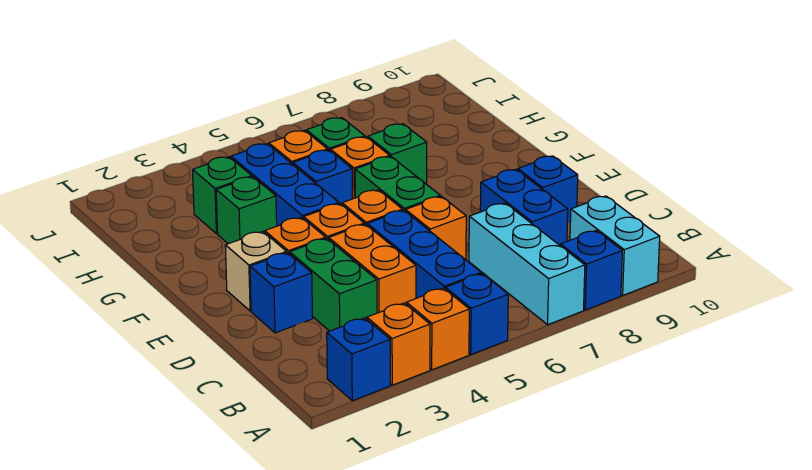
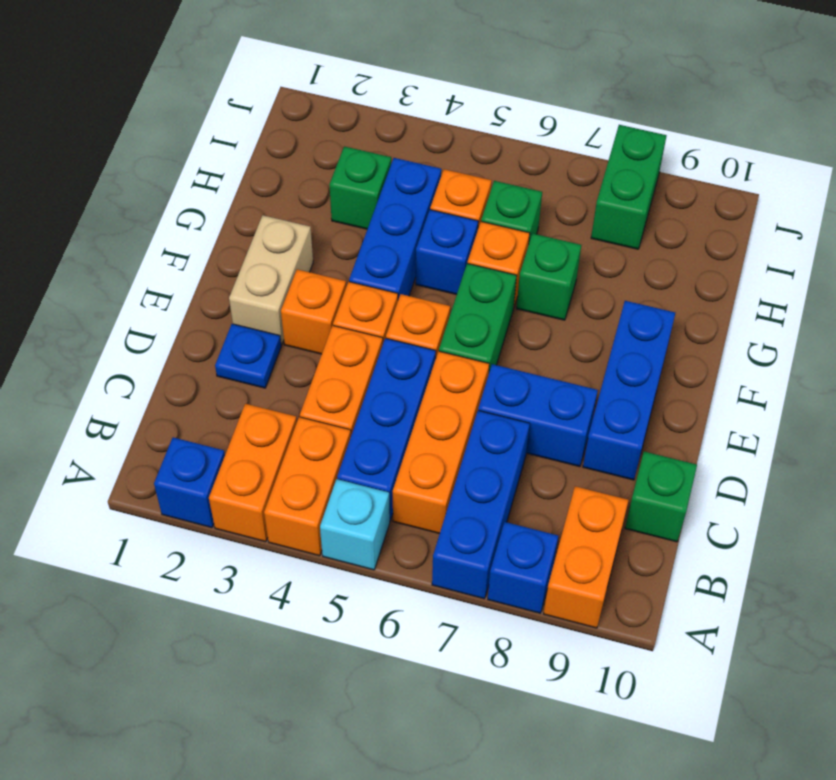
orange brick A3 level 1 -> orange brick A3:B3 level 1
orange brick A4 level 1 -> orange brick A4:B4 level 1
blue brick A5 level 1 -> cyan brick A5 level 1
cyan brick A7:C7 level 1 -> blue brick A7:C7 level 1
cyan brick A9:B9 level 1 -> orange brick A9:B9 level 1
green brick C3:D3 level 1 -> green brick I8:J8 level 1
blue brick C8:D8 level 1 -> blue brick D7:D8 level 1
blue brick D2 level 1 -> blue plate D2 level 1
orange brick D6 level 1 -> orange brick B6:D6 level 1
blue brick D9 level 1 -> blue brick D9:F9 level 1
tan brick E2 level 1 -> tan brick E2:F2 level 1
green brick G3 level 1 -> green brick C10 level 1

